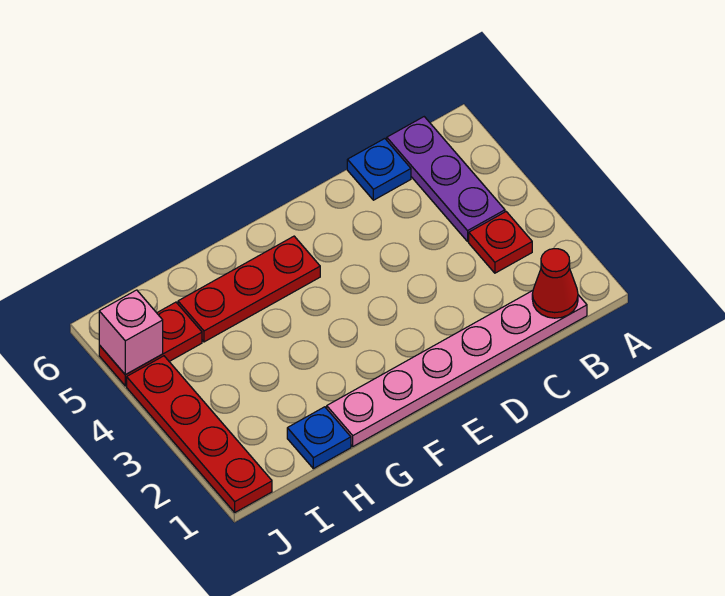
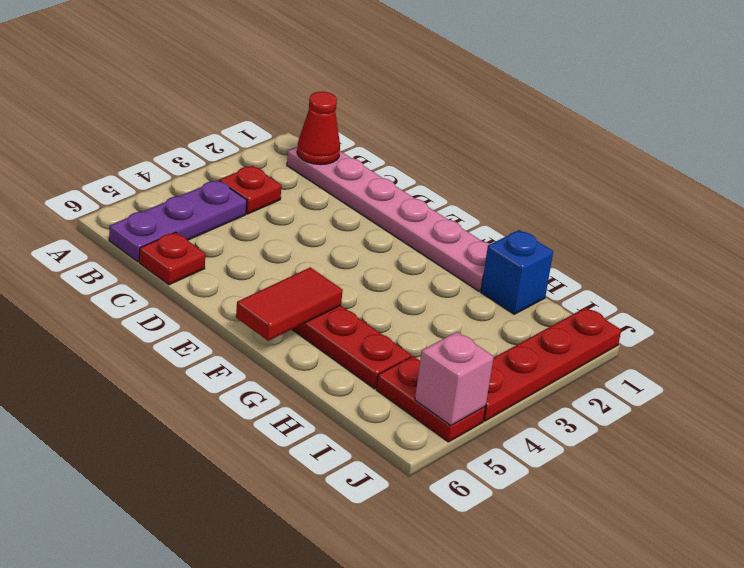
blue plate C6 level 1 -> red plate C6 level 1
none -> red tile F5:F6 level 2
blue plate H1 level 1 -> blue brick H1 level 1

